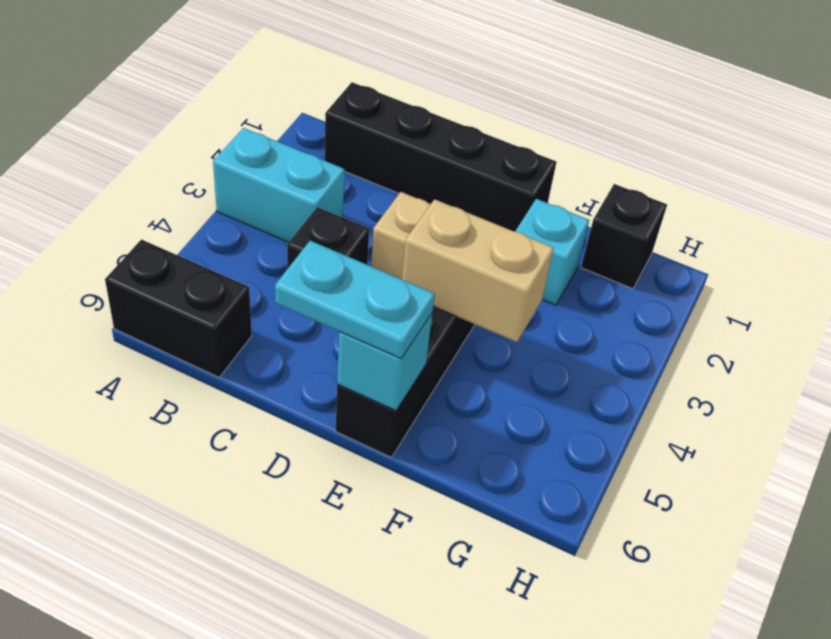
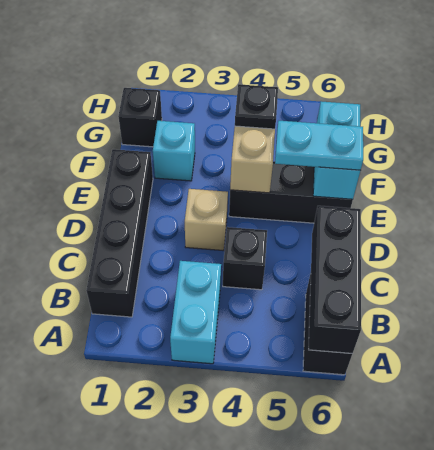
none -> black brick A6:C6 level 2
cyan plate D6:E6 level 3 -> cyan plate E5:E6 level 3
cyan brick E6 level 2 -> cyan brick E6:F6 level 2
none -> black plate F4 level 3

